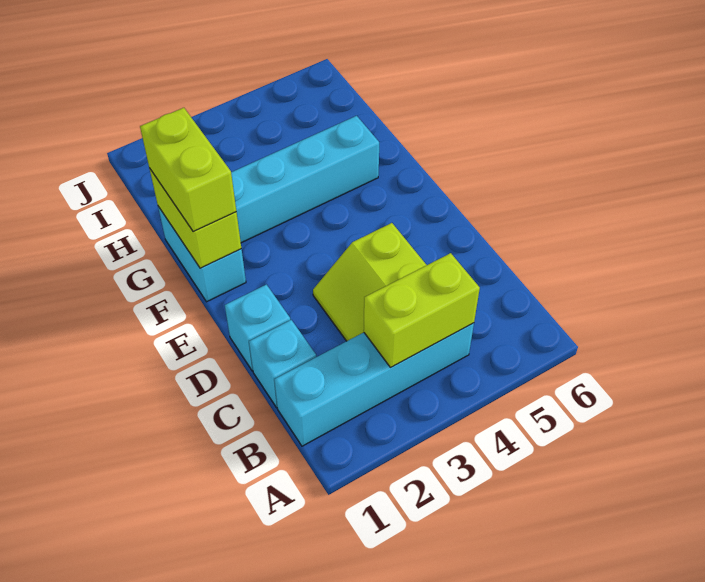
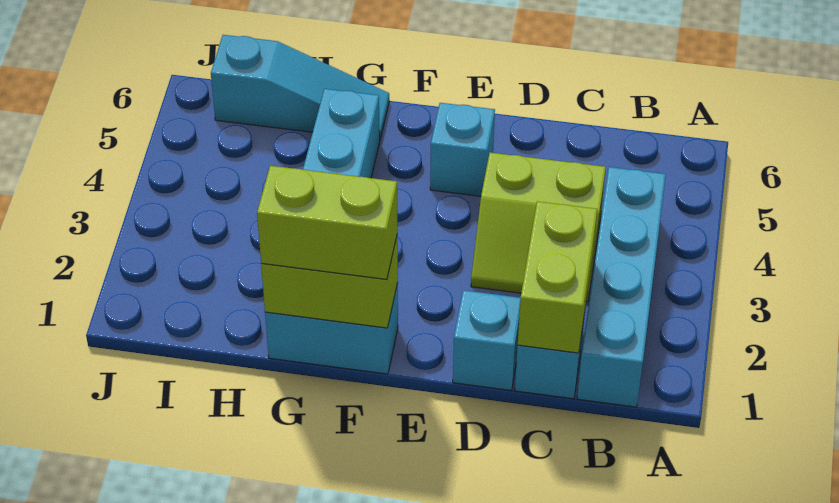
lime brick B3:B4 level 2 -> lime brick C1:C2 level 2
none -> cyan brick E5 level 1
none -> cyan slope G6:I6 level 1 top I

